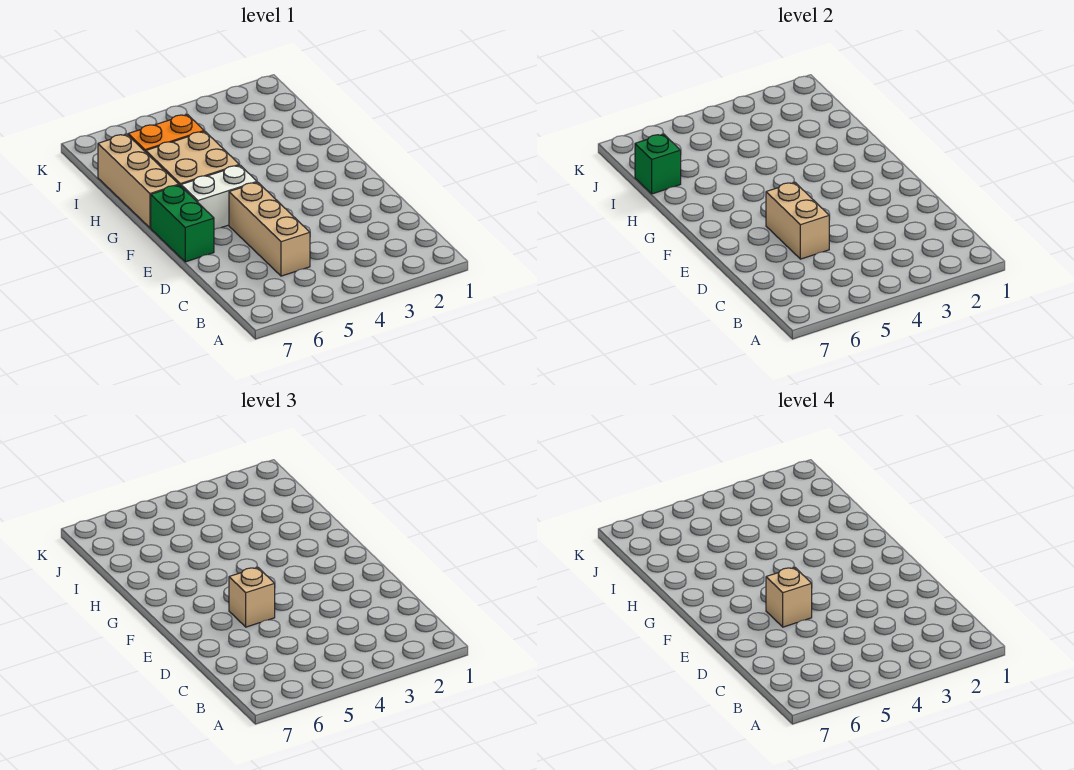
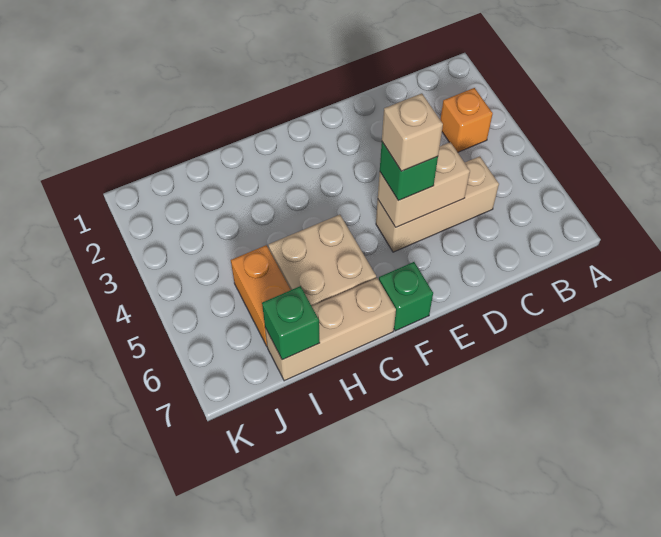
none -> orange brick B3 level 1
tan brick E5 level 3 -> green brick E5 level 3
green brick E7:F7 level 1 -> green brick F7 level 1
white brick F5:F6 level 1 -> none

